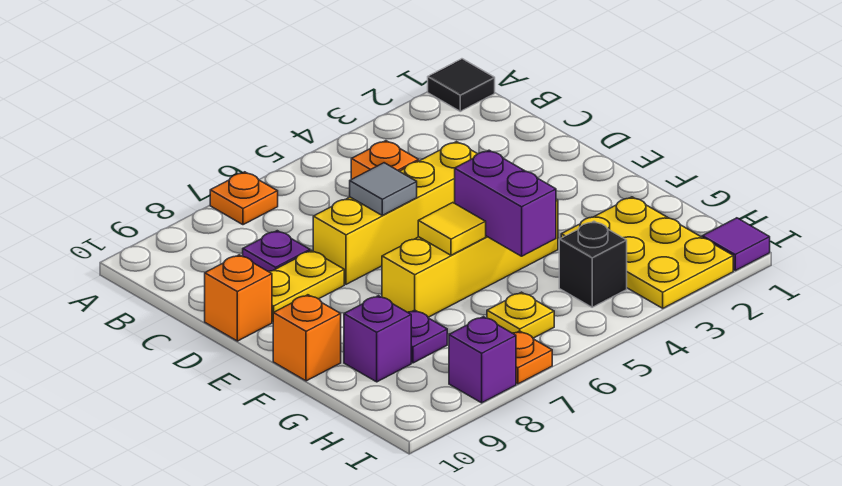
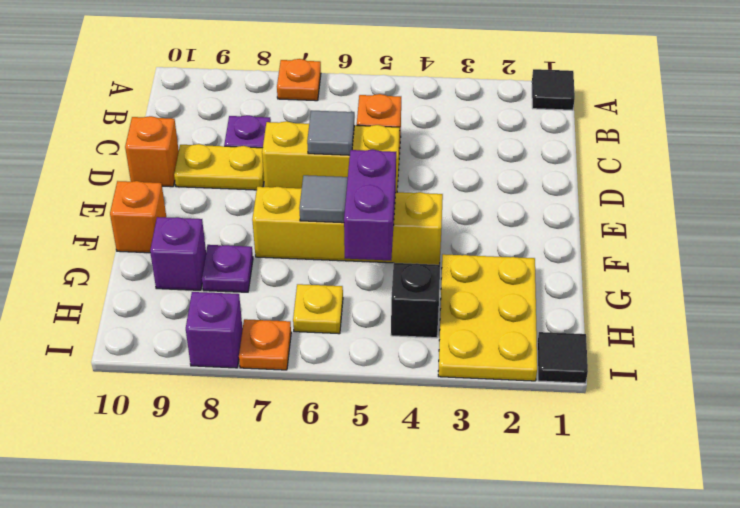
yellow brick D4:D7 level 1 -> yellow brick D5:D7 level 1
yellow tile F6 level 2 -> grey tile F6 level 2
purple tile I1 level 1 -> black tile I1 level 1

